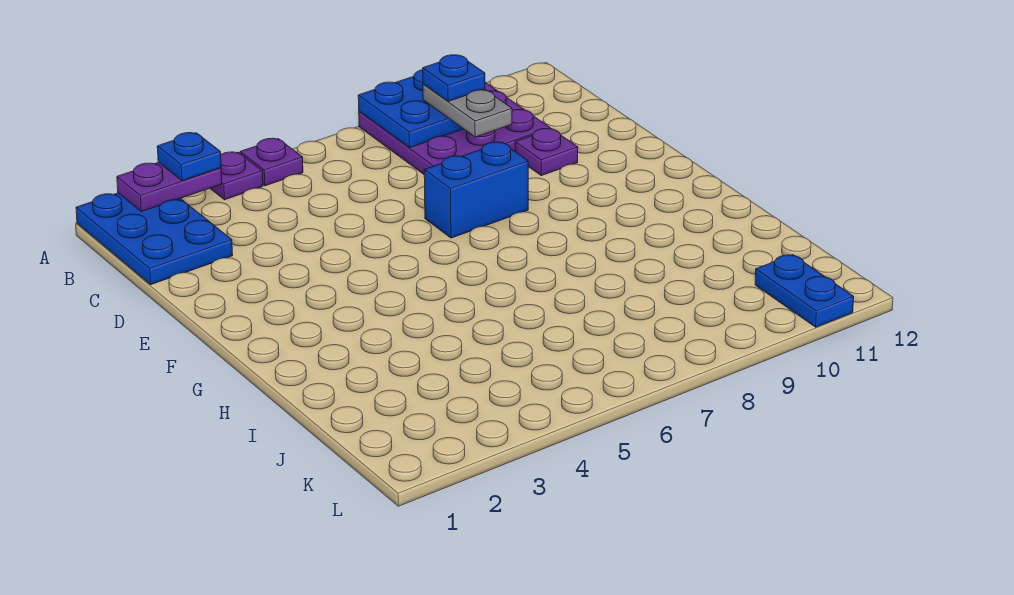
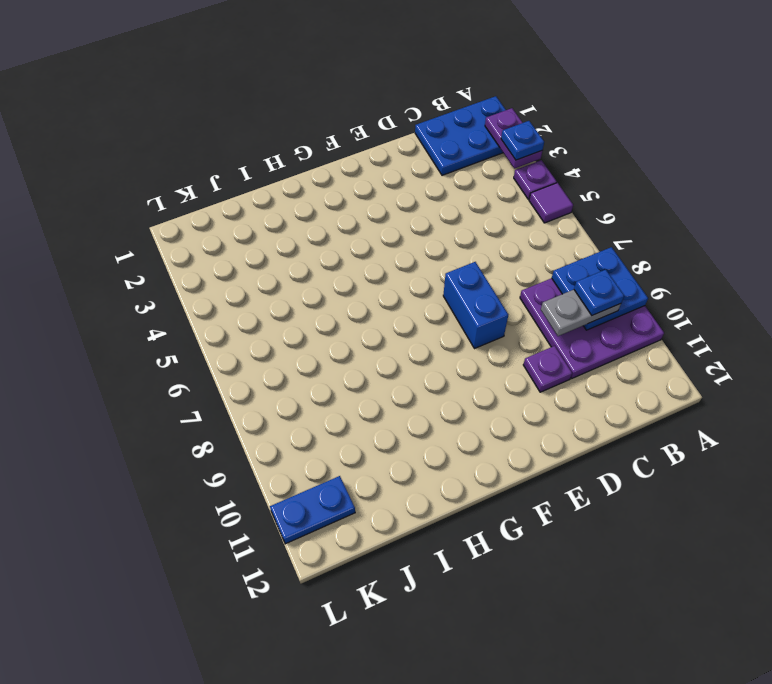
purple plate A5 level 1 -> purple tile A5 level 1

